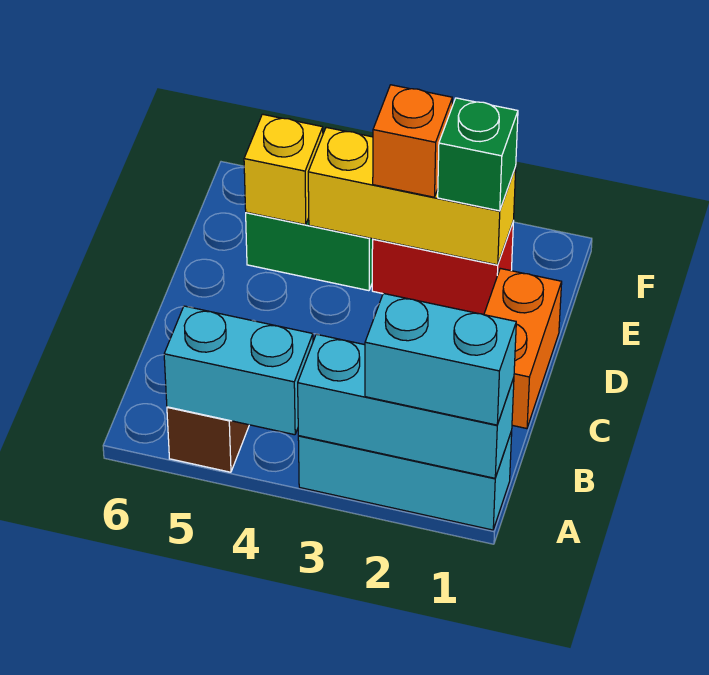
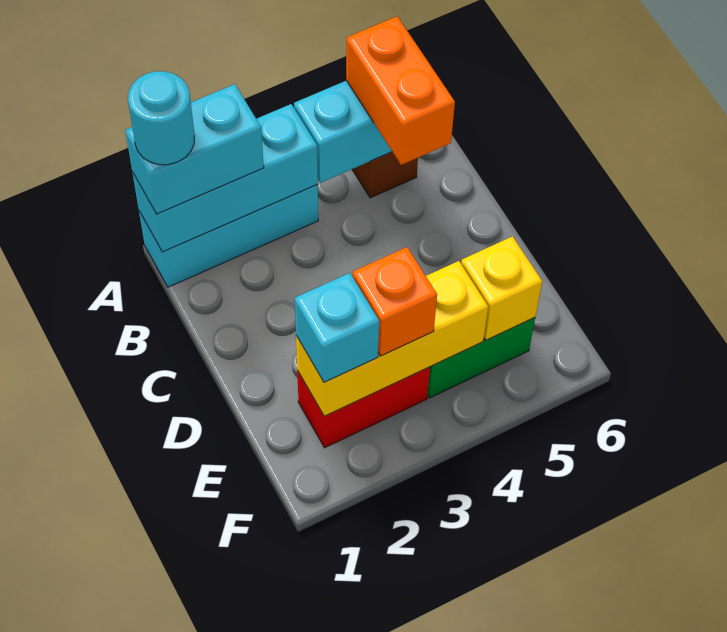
none -> cyan round brick A1 level 4
orange brick C1:D1 level 1 -> orange brick A5:B5 level 3
green brick E2 level 3 -> cyan brick E2 level 3

